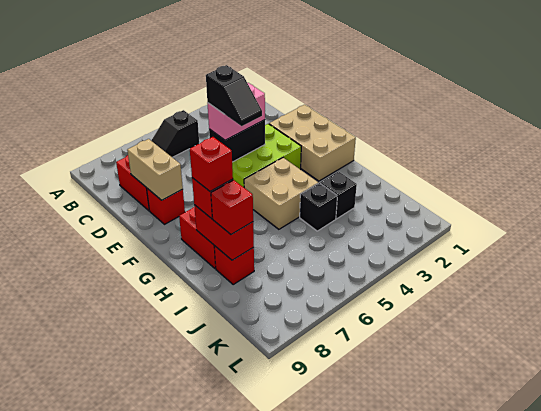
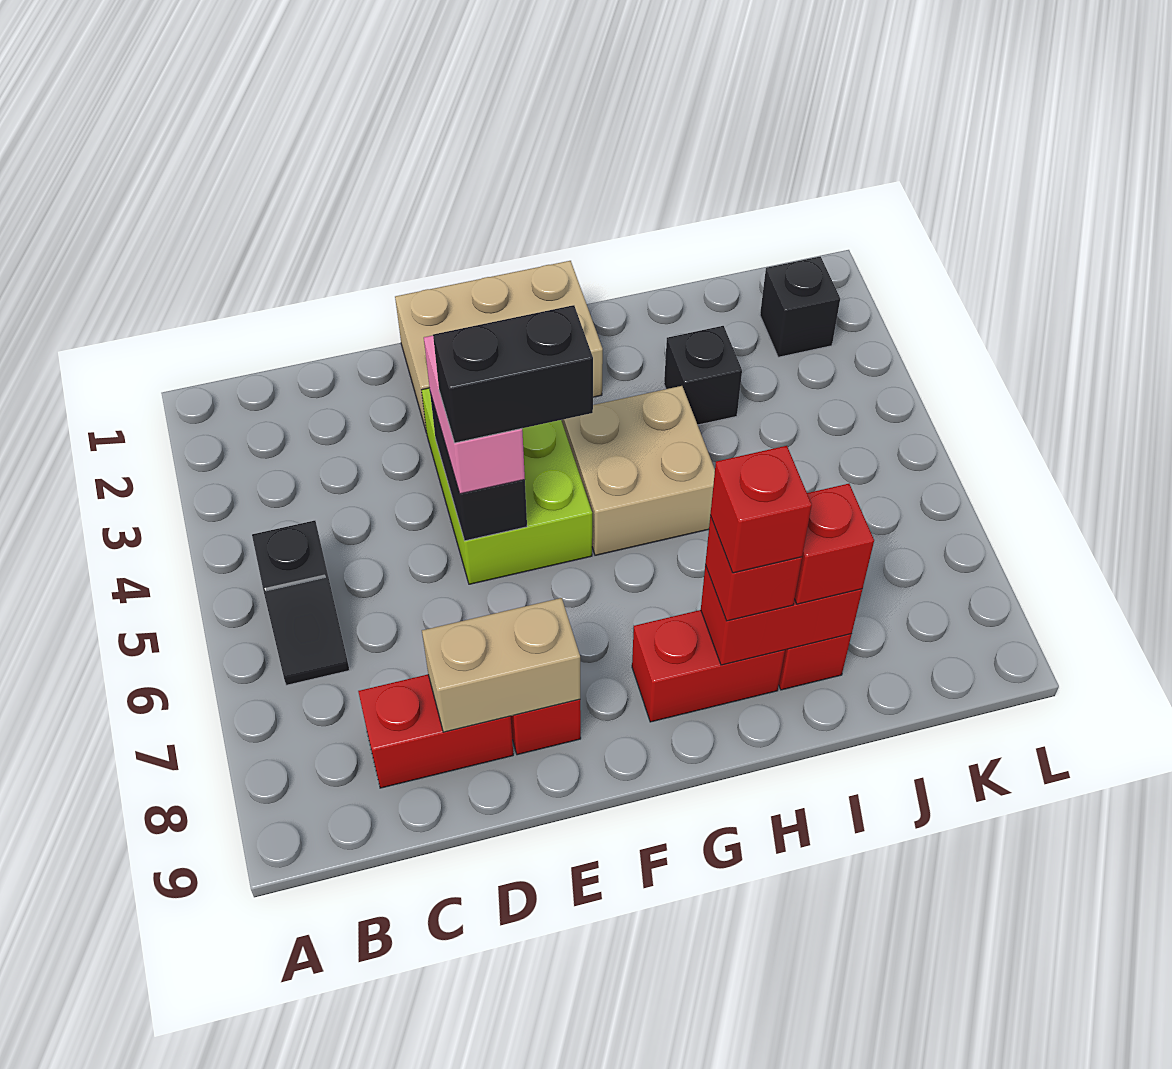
black slope E5:F5 level 4 top E -> black brick E5:F5 level 4
black brick I4 level 1 -> black brick K2 level 1

